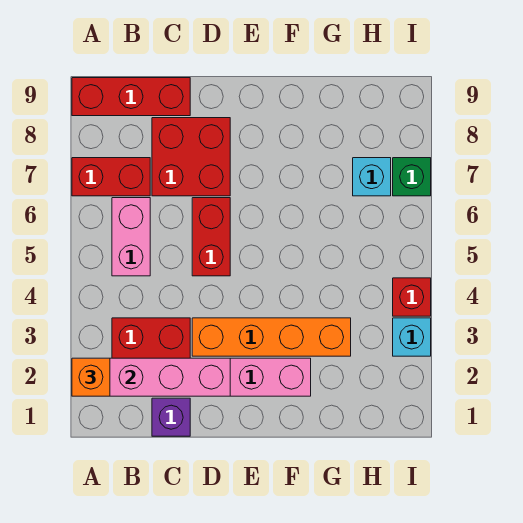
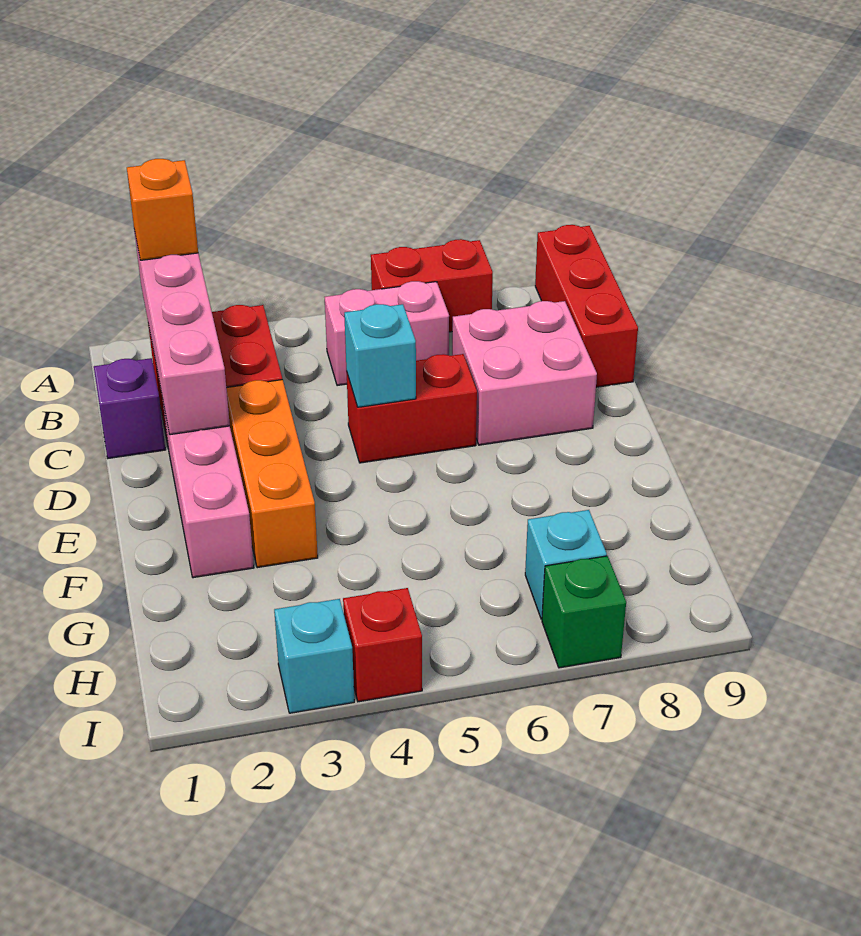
red brick A7:B7 level 1 -> red brick A6:A7 level 1
red brick C7:D8 level 1 -> pink brick C7:D8 level 1
orange brick D3:G3 level 1 -> orange brick D3:F3 level 1
none -> cyan brick D5 level 2

